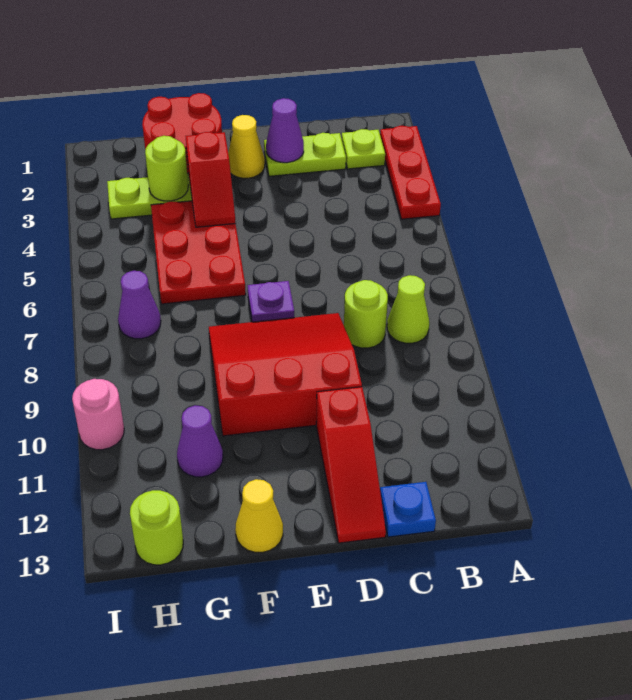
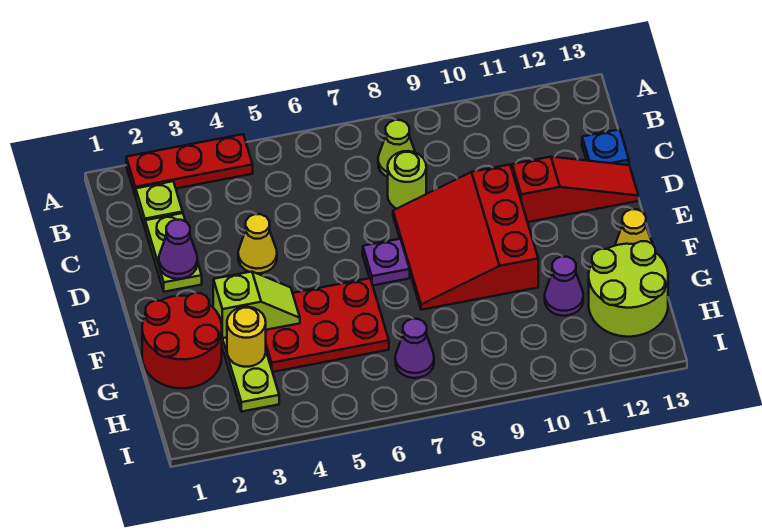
yellow cone E2 level 1 -> yellow cone D4 level 1
red slope F3:F4 level 2 top 3 -> lime slope F3:F4 level 2 top 3
lime round brick G3 level 2 -> yellow round brick G3 level 2
lime round brick H13 level 1 -> lime round brick G12:H13 level 1
pink round brick I10 level 1 -> none

